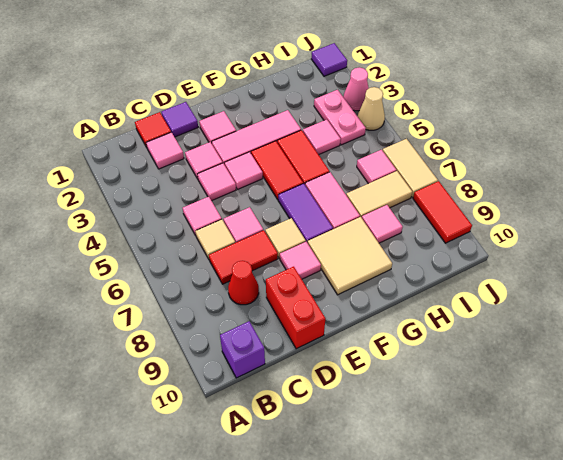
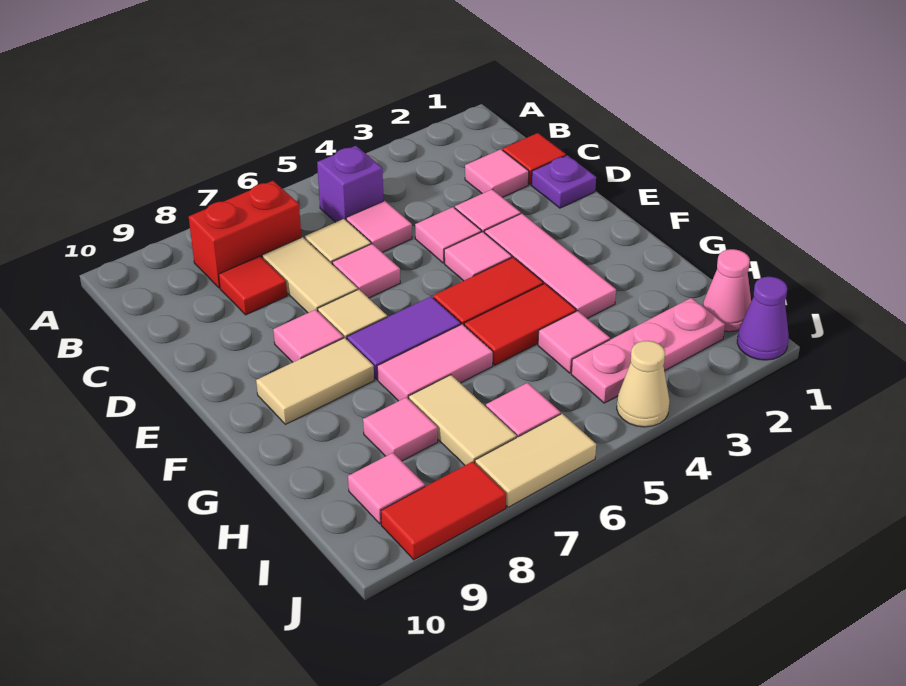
purple brick B10 level 1 -> purple brick B5 level 1
red tile C7:D7 level 1 -> tan tile C7:D7 level 1
red cone C8 level 1 -> red tile C8 level 1
purple tile D1 level 1 -> purple plate D1 level 1
red brick D9:D10 level 1 -> red brick B7:B8 level 1
pink tile E2 level 1 -> pink tile I9 level 1
tan tile F8:G9 level 1 -> tan tile F8:F9 level 1
pink plate I3:I4 level 1 -> pink plate I2:I4 level 1
purple tile J1 level 1 -> purple cone J1 level 1
pink cone J3 level 1 -> pink cone I1 level 1

